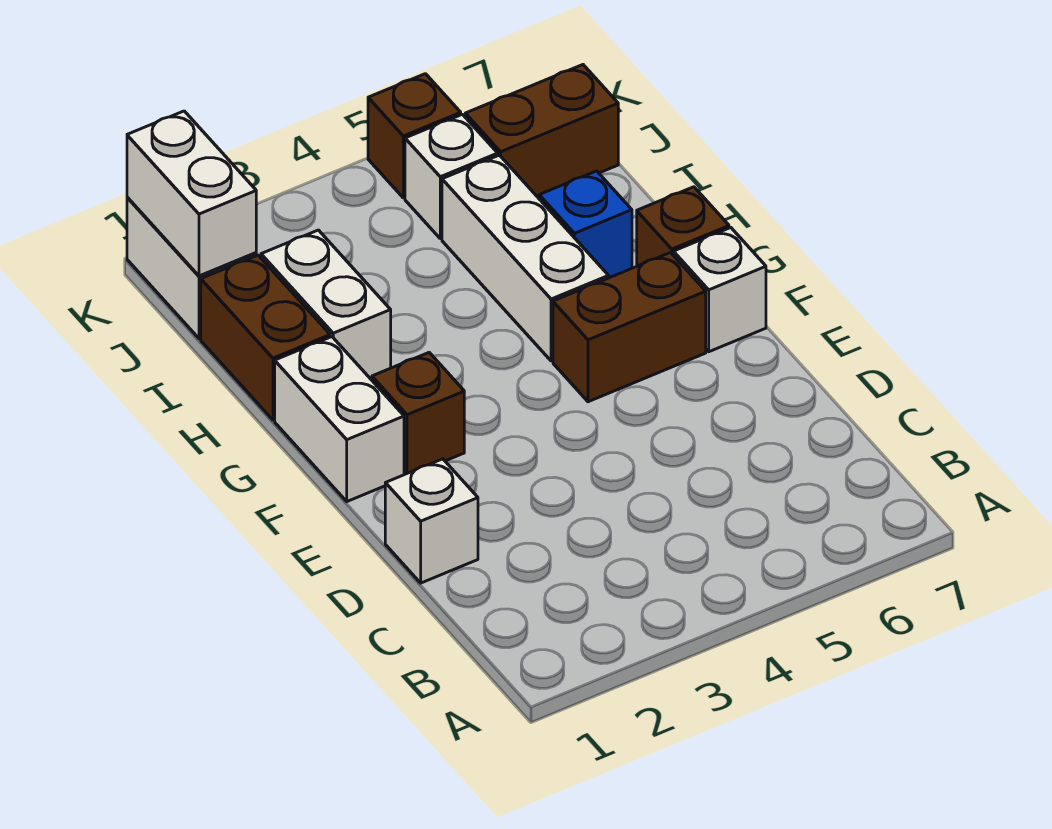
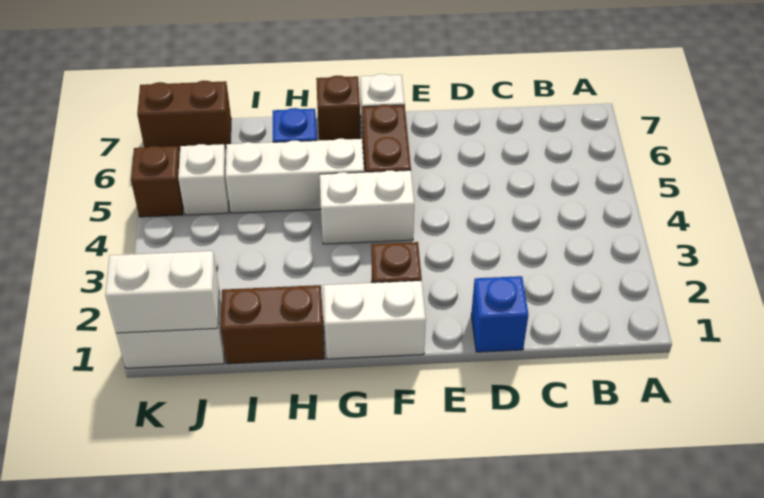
white brick D1 level 1 -> blue brick D1 level 1
white brick H2:I2 level 1 -> white brick F4:G4 level 1
brown brick J6:J7 level 1 -> brown brick J7:K7 level 1

